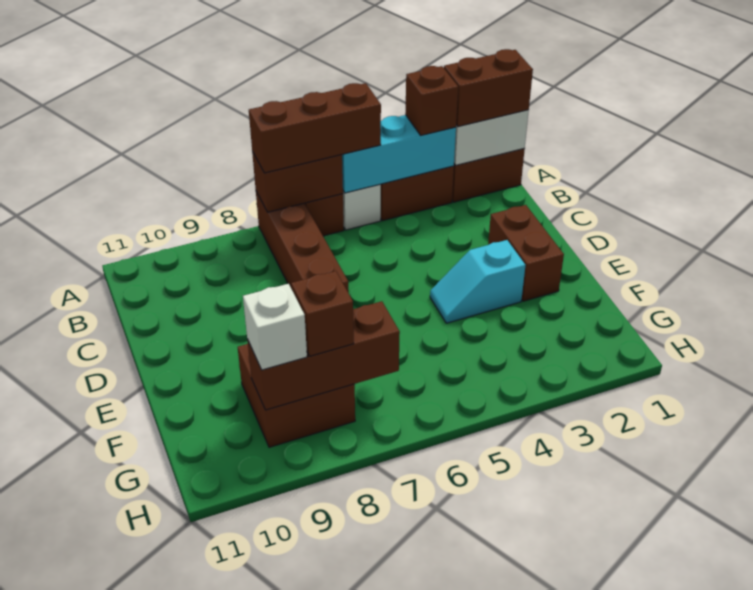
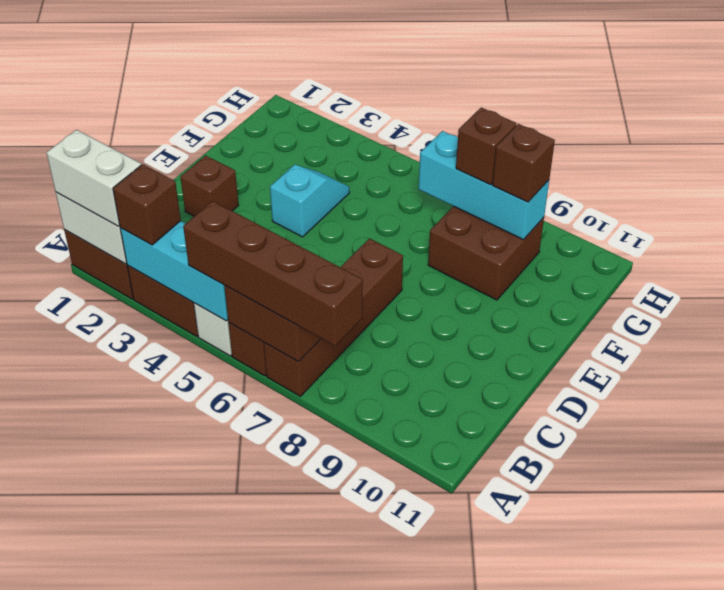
brown brick A1:A2 level 3 -> white brick A1:A2 level 3
brown brick A5:A7 level 3 -> brown brick A5:A8 level 3
brown brick D2:E2 level 1 -> brown brick D2 level 1
cyan slope E3:E4 level 1 top 3 -> cyan slope E4:F4 level 1 top E
brown brick G7:G9 level 2 -> cyan brick G7:G9 level 2
white brick G9 level 3 -> brown brick G9 level 3

